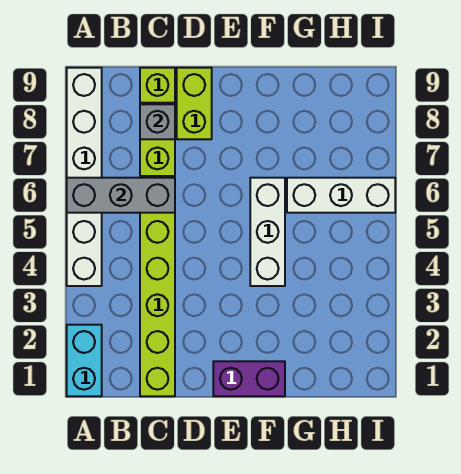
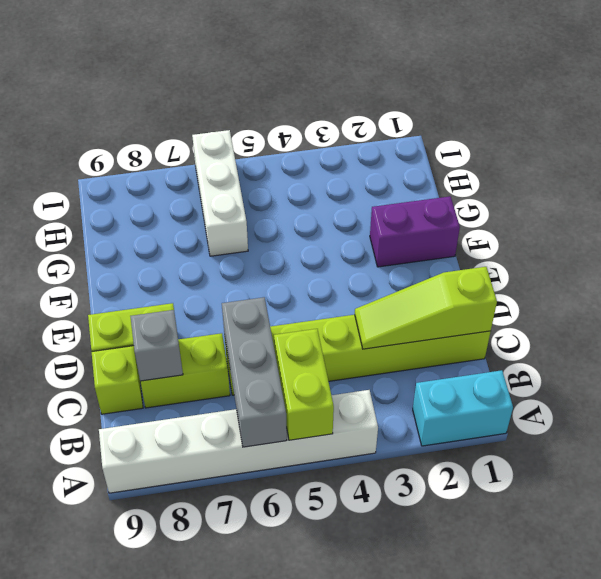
none -> lime brick A5:B5 level 2
none -> lime slope C1:C3 level 2 top 1
purple brick E1:F1 level 1 -> purple brick F1:F2 level 1
white brick F4:F6 level 1 -> none

